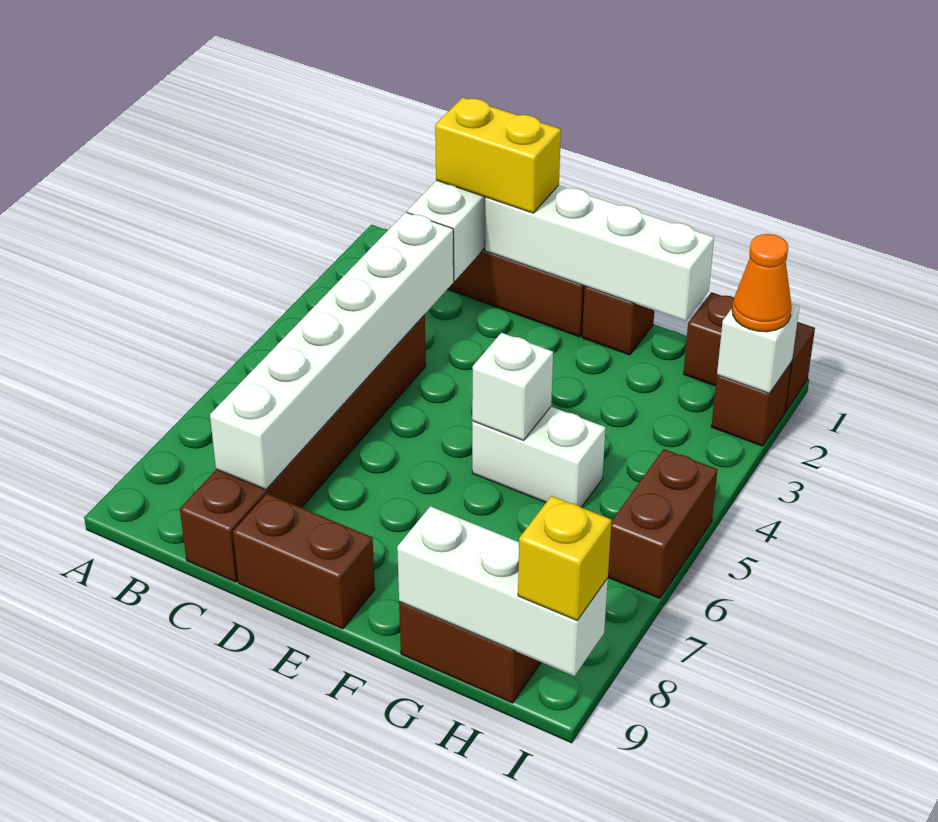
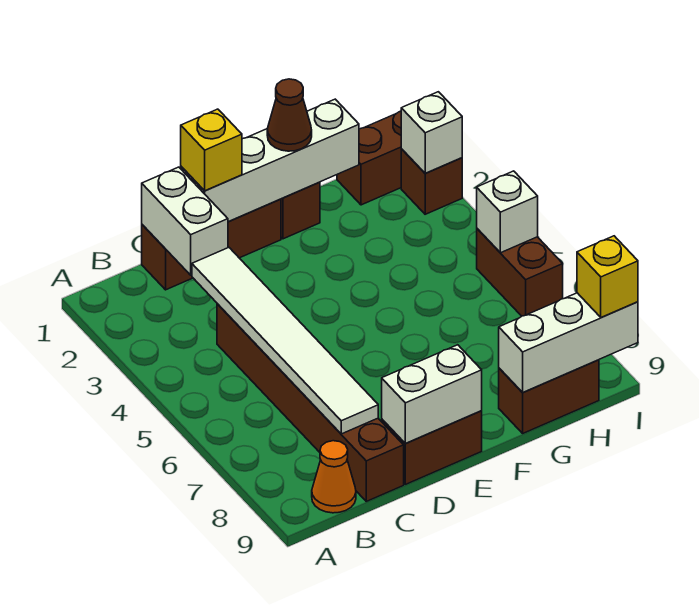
yellow brick C1:D1 level 3 -> yellow brick D1 level 3
white brick C3:C8 level 2 -> white tile C3:C8 level 2
none -> brown cone F1 level 3
white brick F5:G5 level 1 -> white brick D9:E9 level 2
white brick F5 level 2 -> white brick I5 level 2
orange cone I2 level 3 -> orange cone B9 level 1

